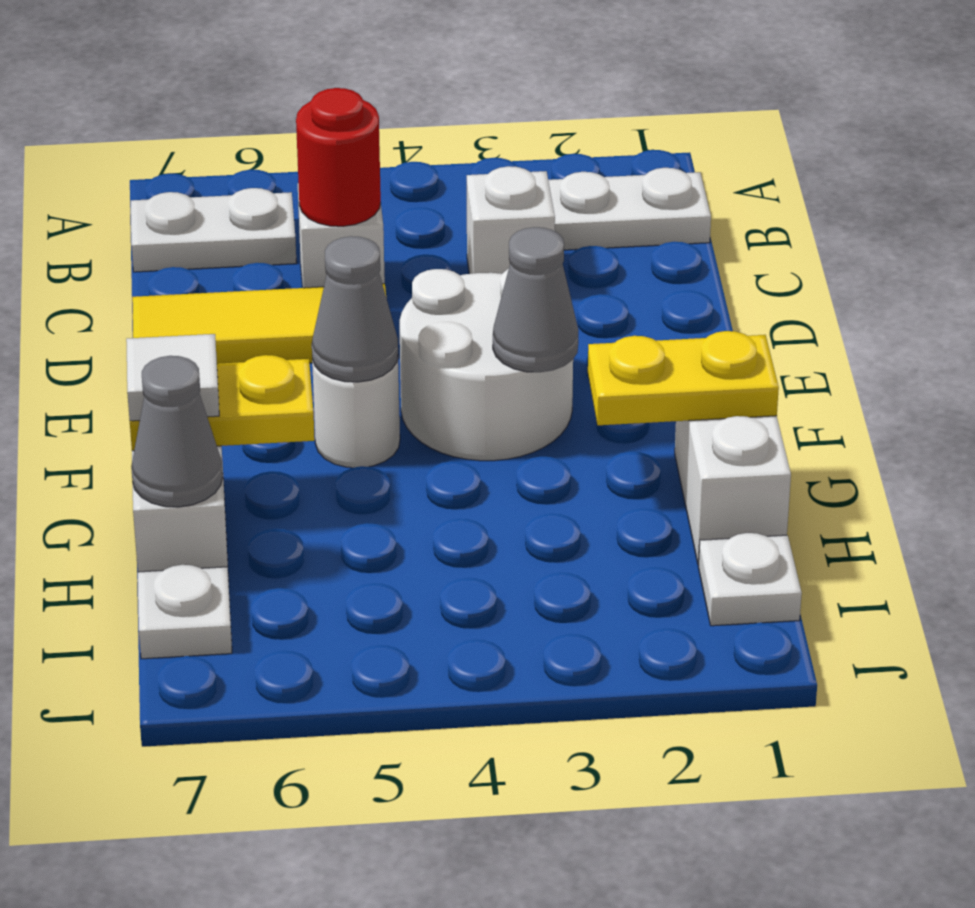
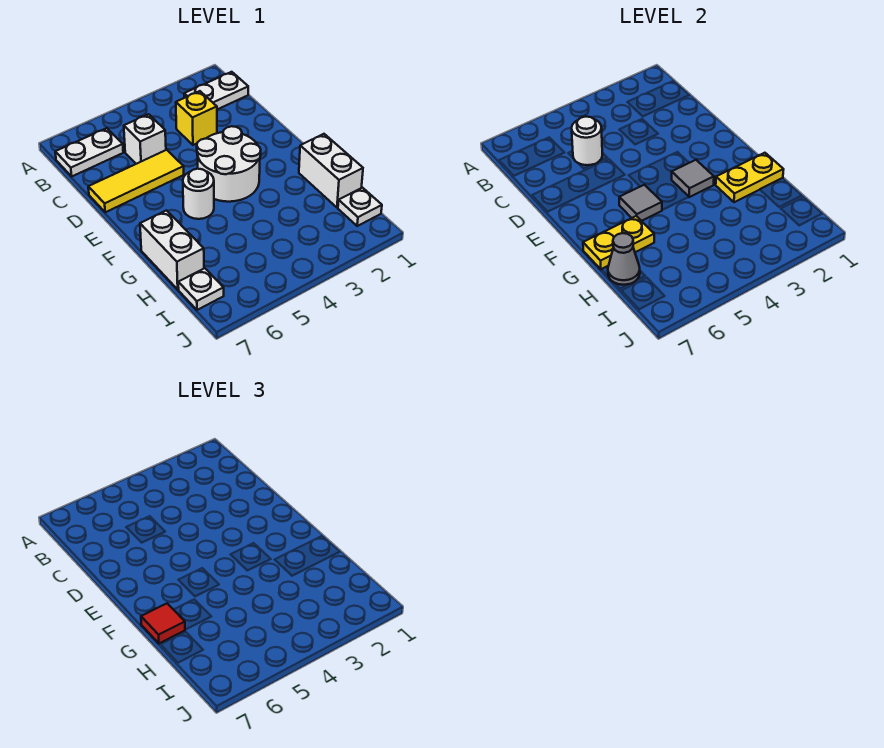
white brick C3 level 1 -> yellow brick C3 level 1
red round brick C5 level 2 -> white round brick C5 level 2
grey cone F3 level 2 -> grey tile F3 level 2
grey cone F5 level 2 -> grey tile F5 level 2
white tile G7 level 3 -> red tile G7 level 3

